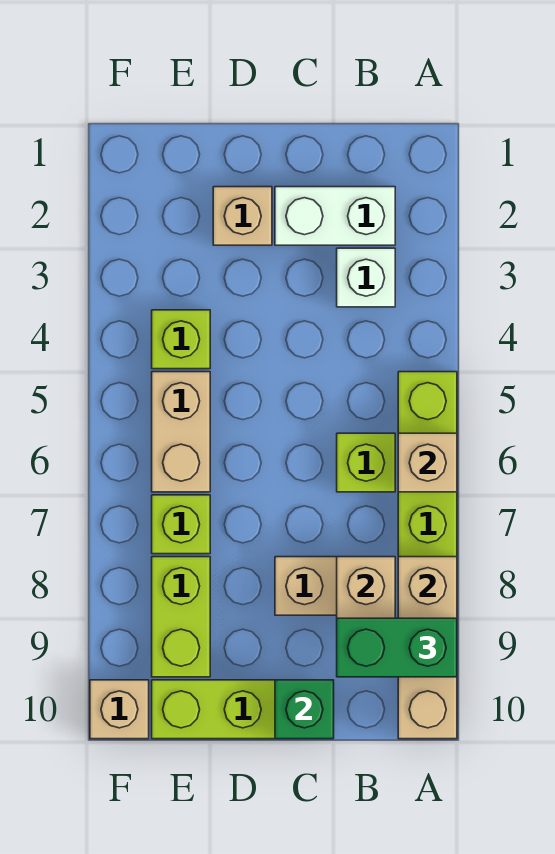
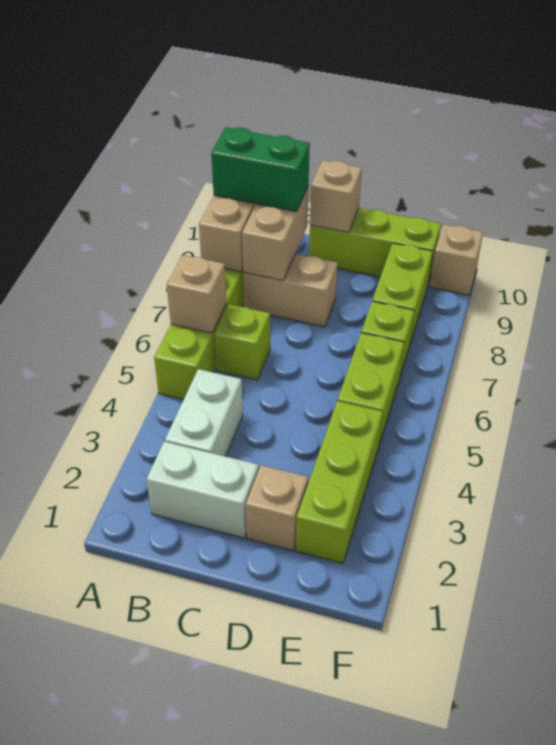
white brick B3 level 1 -> white brick B3:B4 level 1
green brick C10 level 2 -> tan brick C10 level 2
lime brick E4 level 1 -> lime brick E2:E4 level 1
tan brick E5:E6 level 1 -> lime brick E5:E6 level 1

